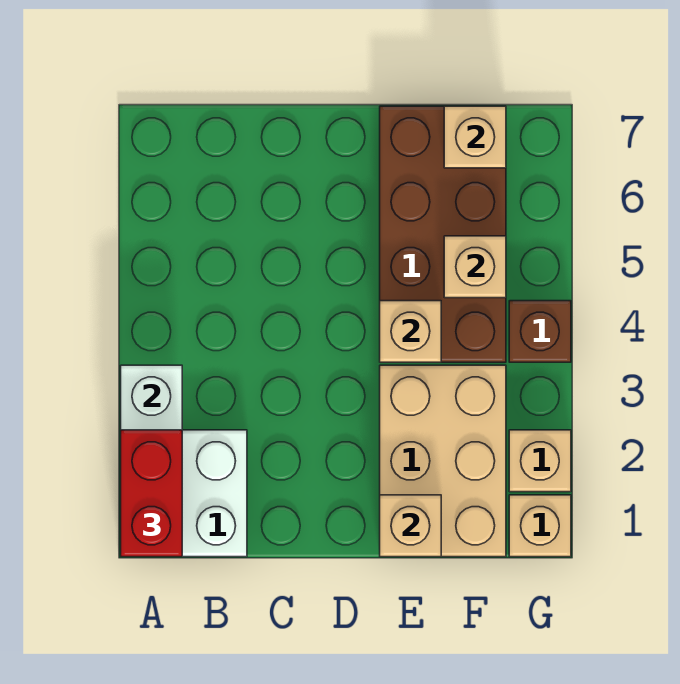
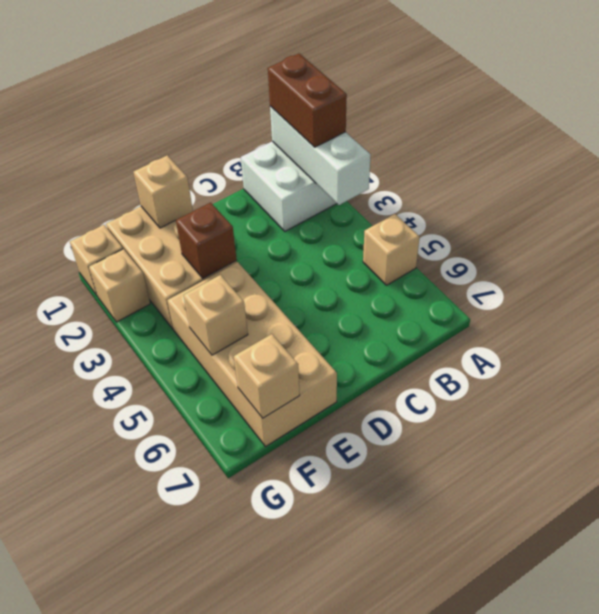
red brick A1:A2 level 3 -> brown brick A1:A2 level 3
brown brick E4:F7 level 1 -> tan brick E4:F7 level 1
tan brick E4 level 2 -> tan brick A5 level 1
brown brick G4 level 1 -> brown brick E3 level 2

